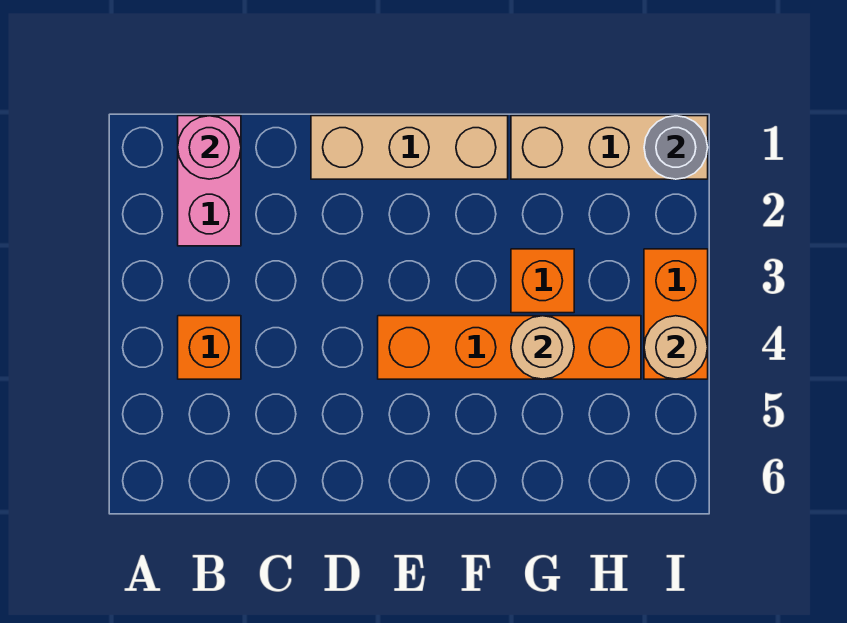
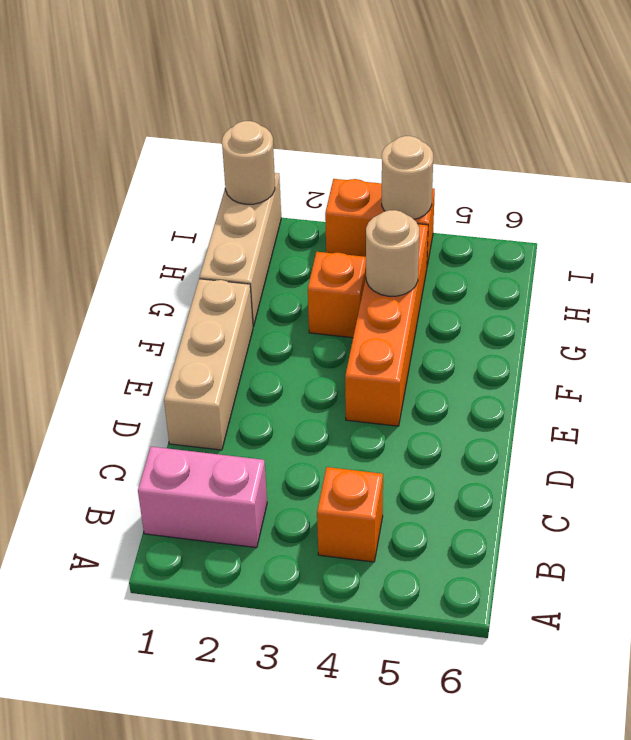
pink round brick B1 level 2 -> none
grey round brick I1 level 2 -> tan round brick I1 level 2

